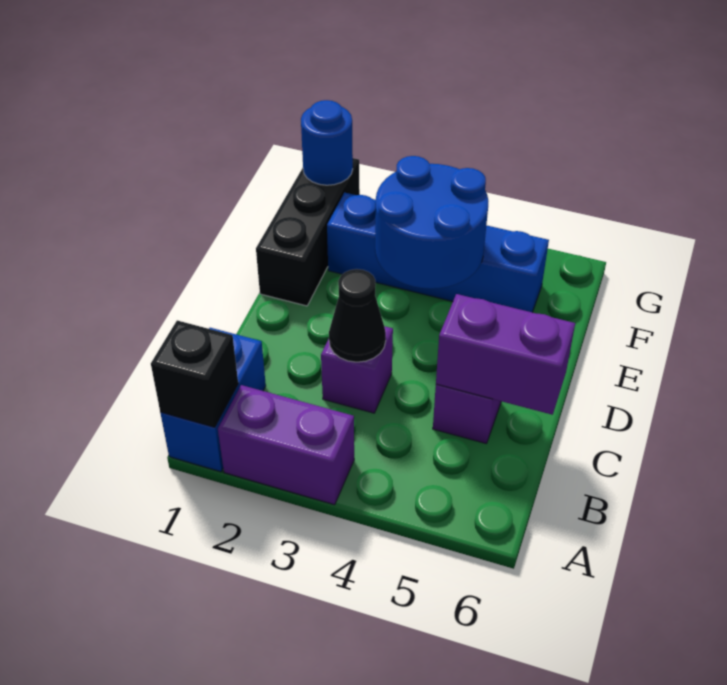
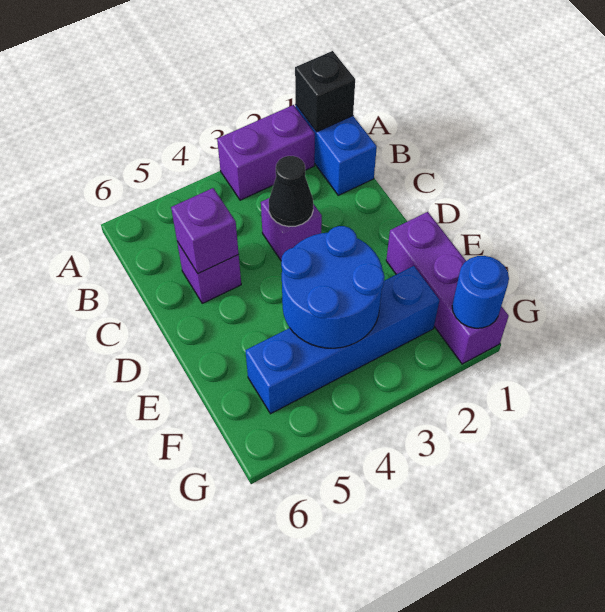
purple brick C5:C6 level 2 -> purple brick C5 level 2
black brick E1:G1 level 1 -> purple brick E1:G1 level 1

